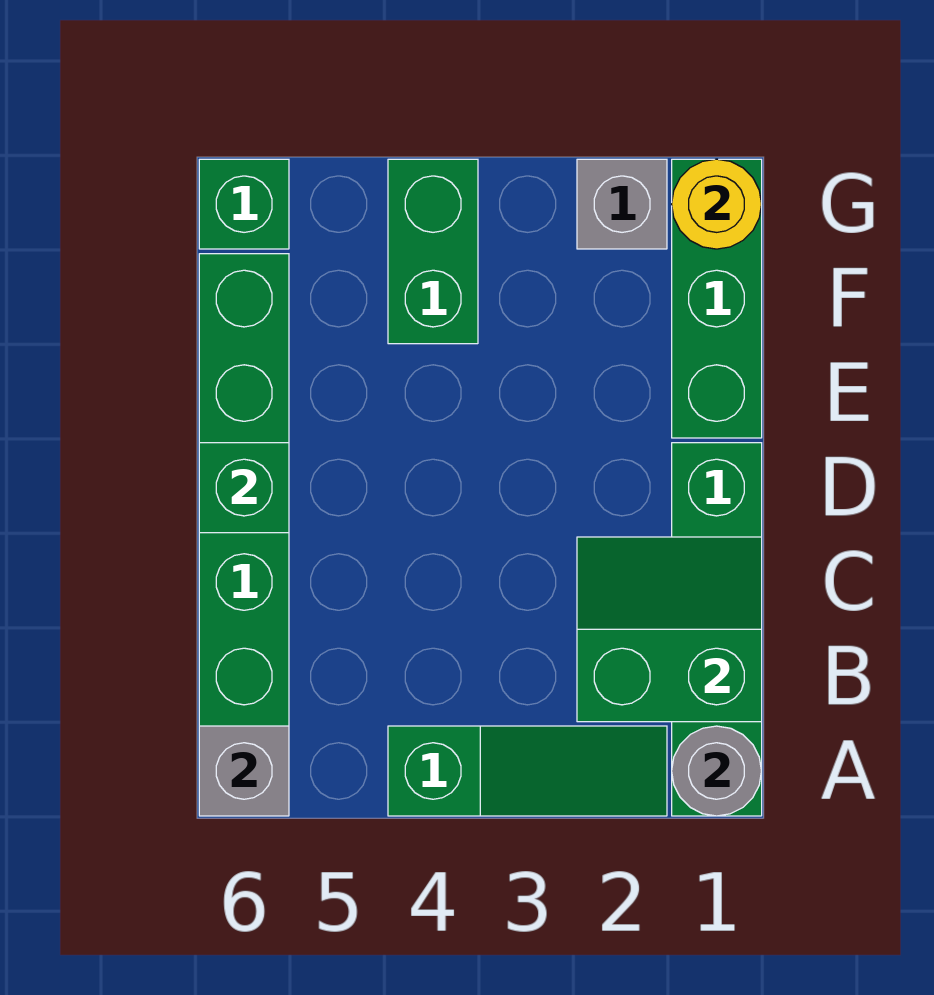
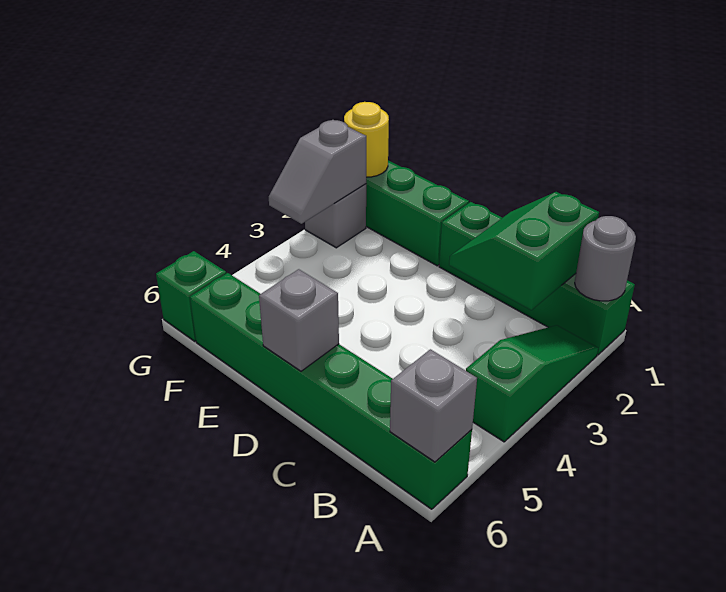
green brick D6 level 2 -> grey brick D6 level 2
green brick F4:G4 level 1 -> none
none -> grey slope G2:G3 level 2 top 2

